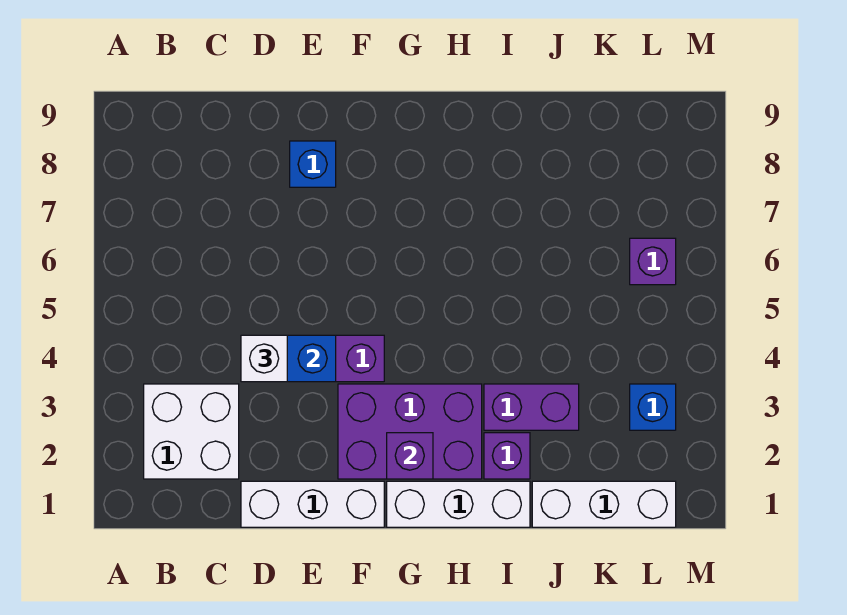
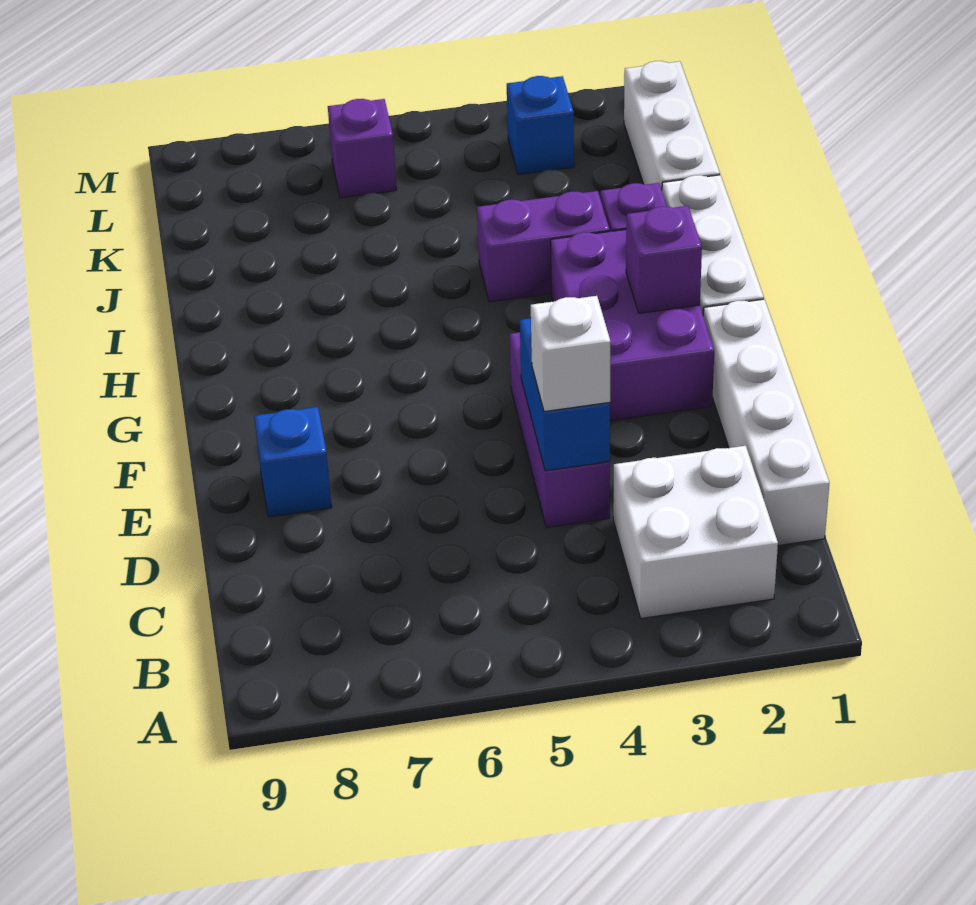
white brick D1:F1 level 1 -> white brick C1:F1 level 1
purple brick I3:J3 level 1 -> purple brick I3:I4 level 1

